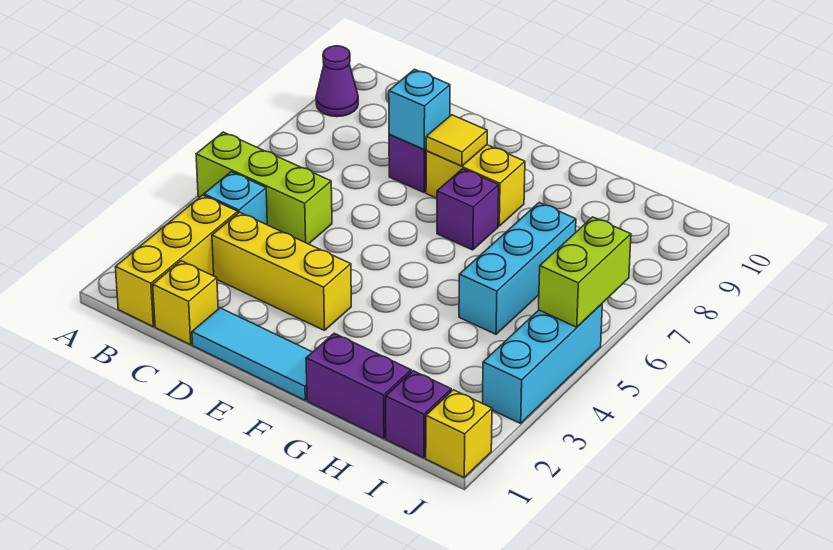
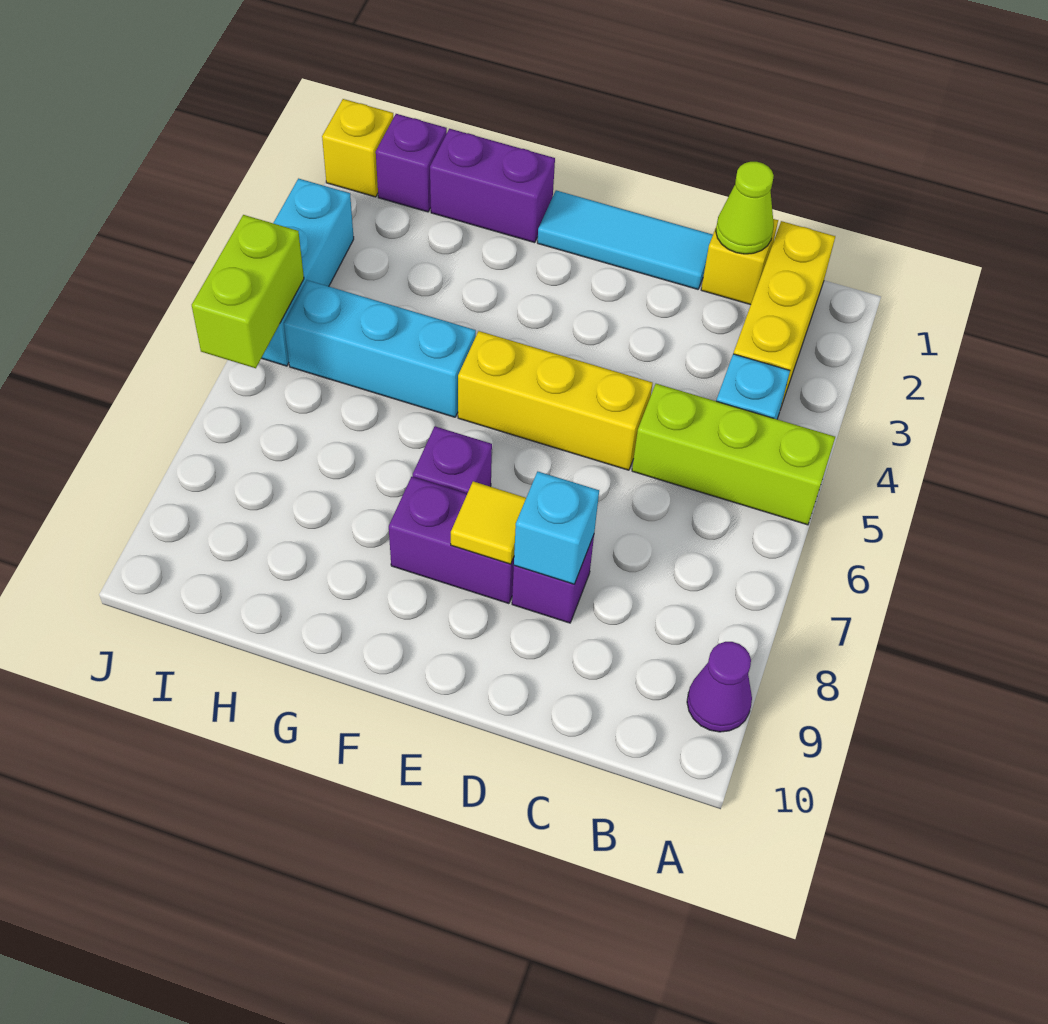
none -> lime cone C1 level 2
yellow brick C3:E3 level 1 -> yellow brick D5:F5 level 1
yellow brick E8:F8 level 1 -> purple brick E8:F8 level 1
cyan brick H5:H7 level 1 -> cyan brick G5:I5 level 1

